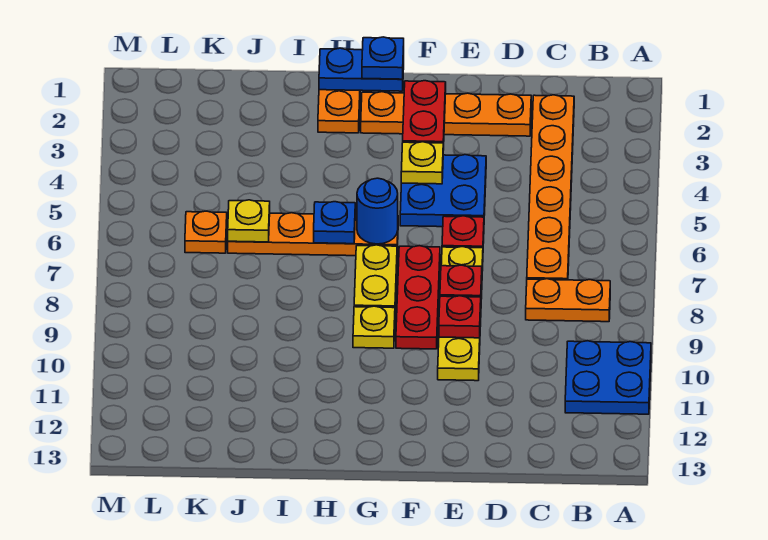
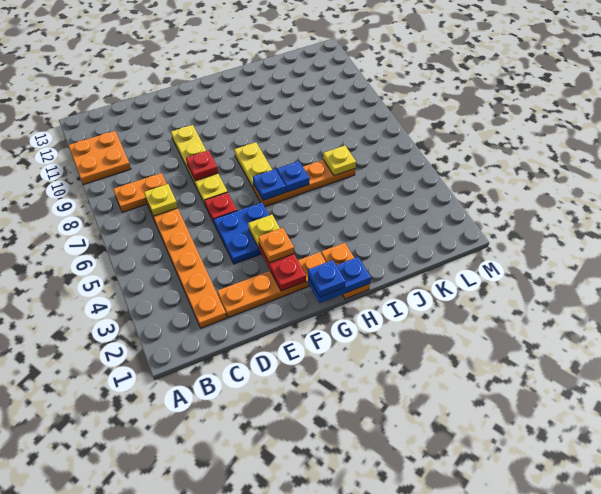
blue plate A10:B11 level 1 -> orange plate A10:B11 level 1
red plate E9 level 2 -> none
red plate F7:F9 level 1 -> none
blue round brick G6 level 2 -> blue plate G6 level 2
yellow plate G9 level 1 -> yellow plate C7 level 2
orange plate K6 level 1 -> orange plate F3 level 3

